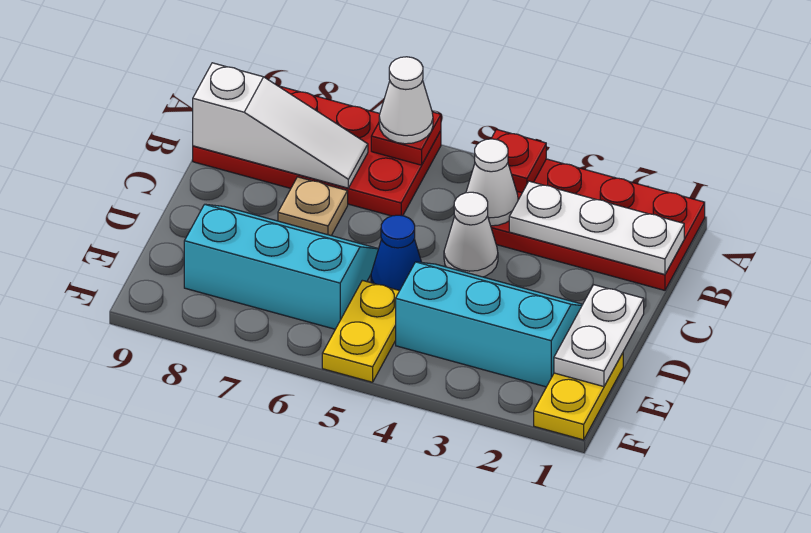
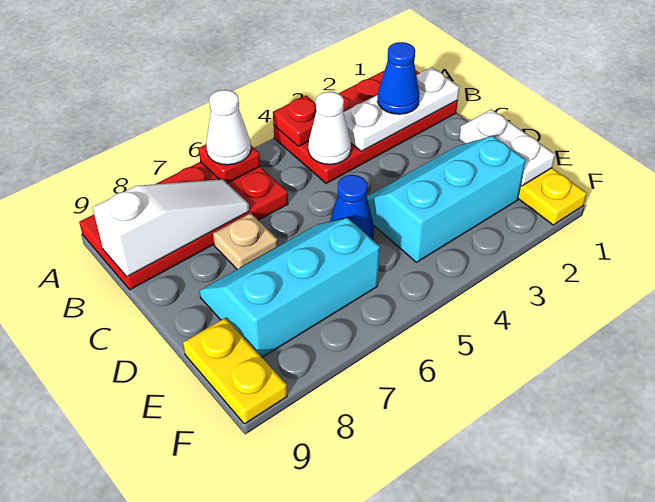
none -> blue cone B2 level 3
white cone C4 level 1 -> none
yellow plate E5:F5 level 1 -> yellow plate E9:F9 level 1

